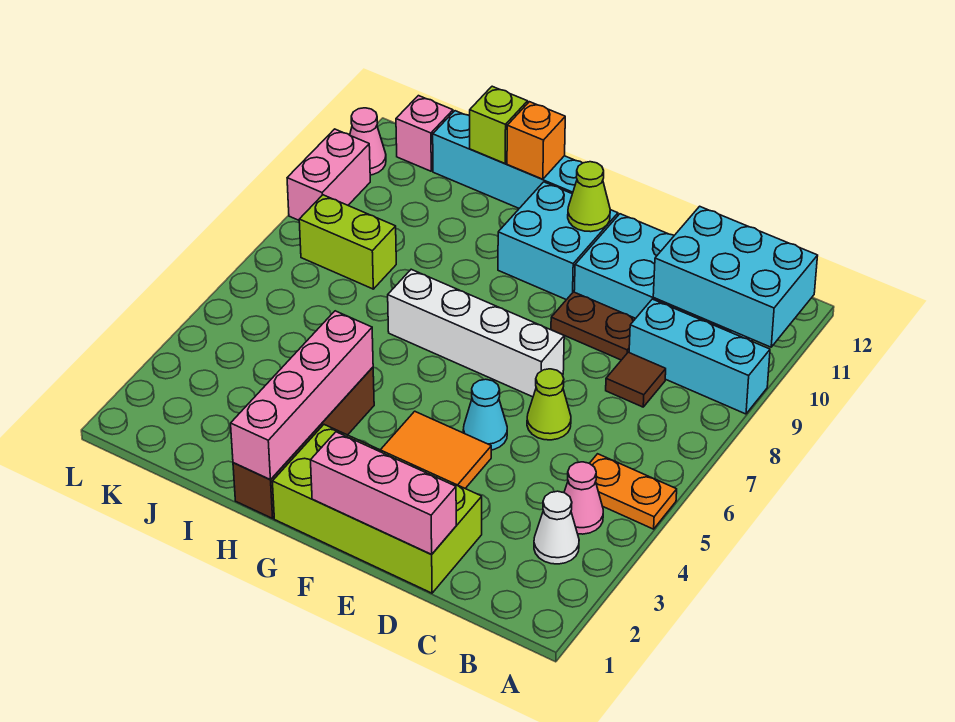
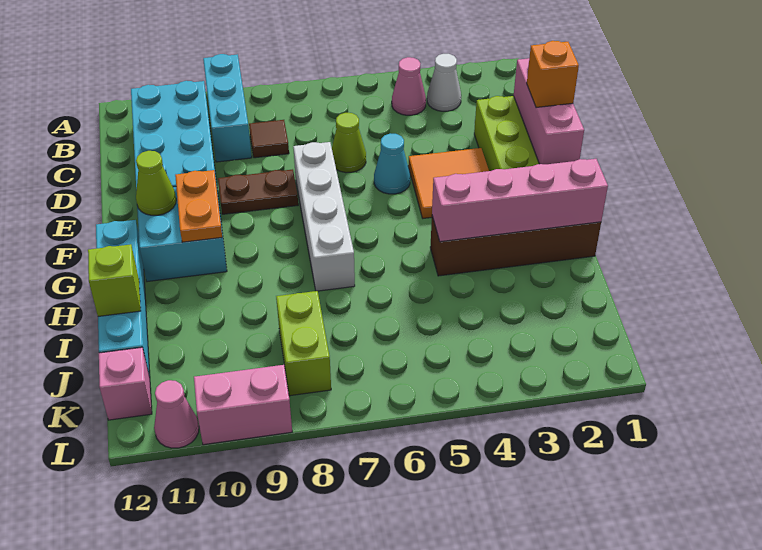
orange plate A5:B5 level 1 -> orange plate F10:G10 level 2
cyan brick A10:C11 level 2 -> none
brown plate D9:E9 level 1 -> brown plate E8:E9 level 1
orange brick H12 level 2 -> orange brick E1 level 3

